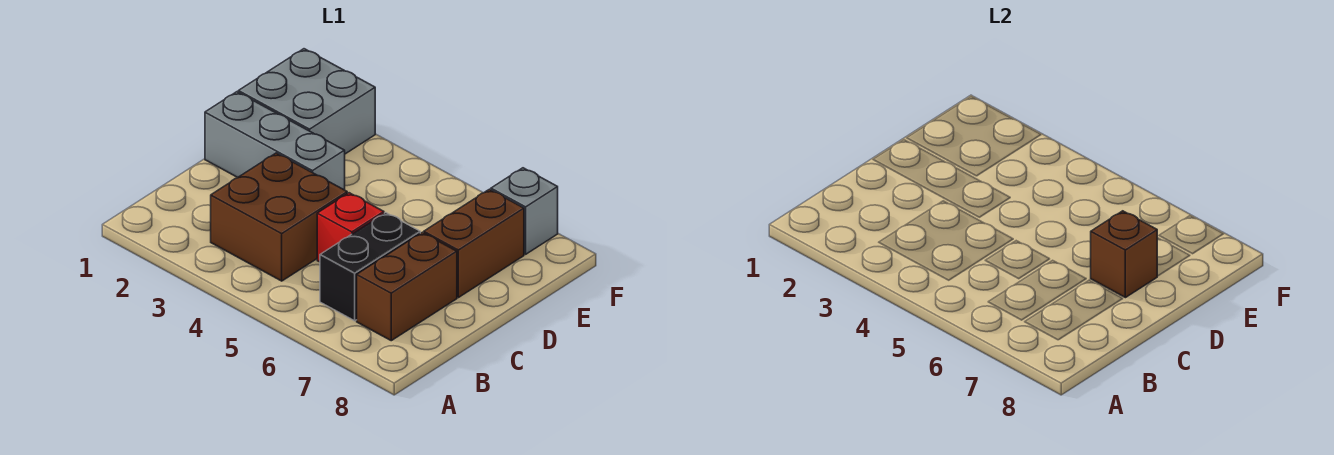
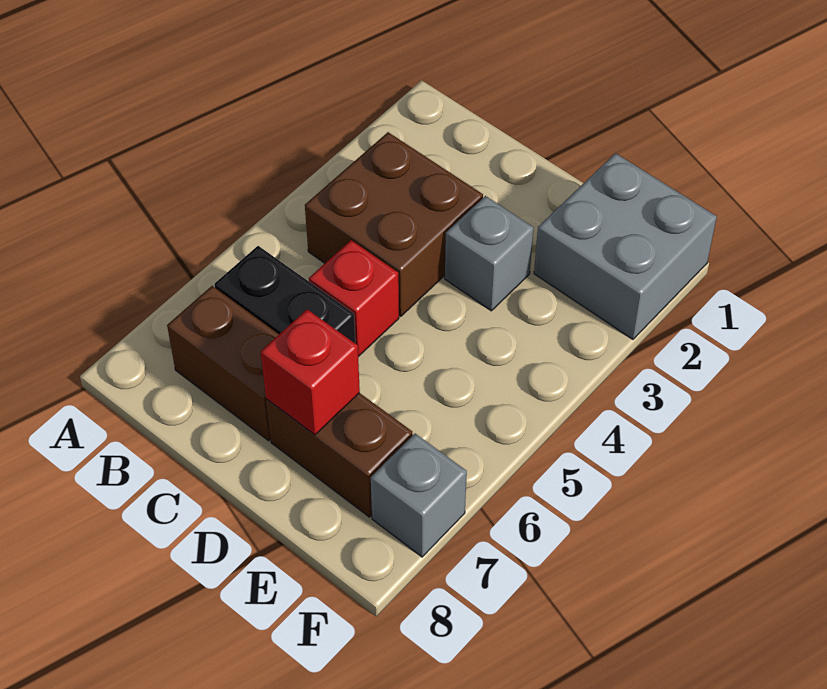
grey brick D1:D3 level 1 -> grey brick D3 level 1
brown brick D7 level 2 -> red brick D7 level 2

